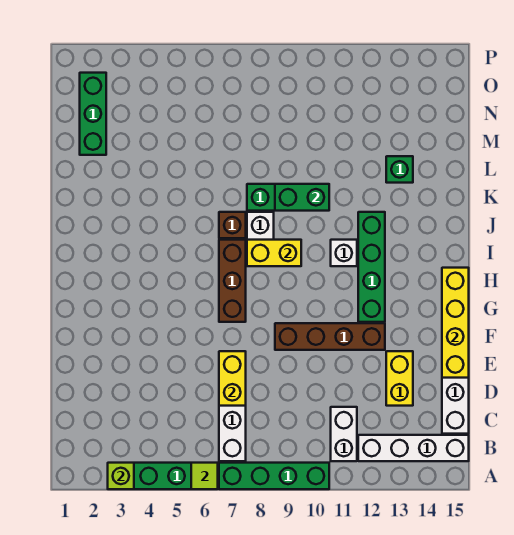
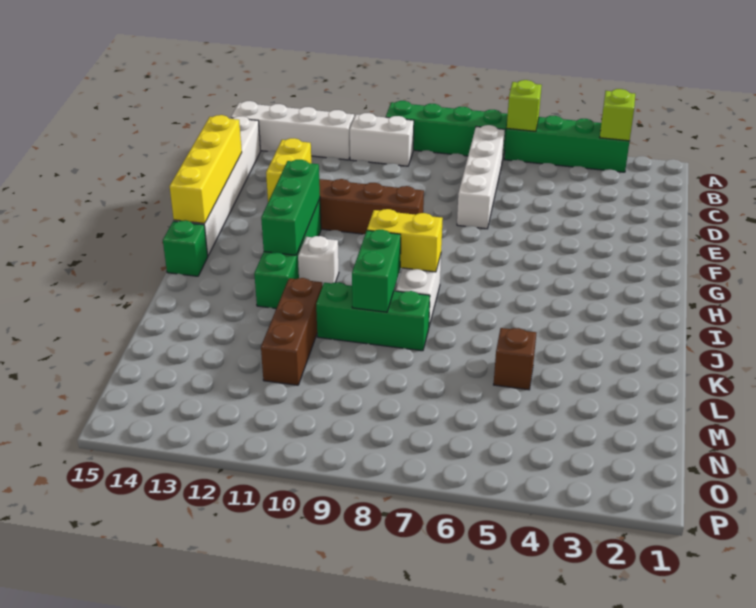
lime tile A6 level 2 -> lime brick A6 level 2
white brick B11:C11 level 1 -> white brick B10:B11 level 1
yellow brick D7:E7 level 2 -> none
brown brick G7:I7 level 1 -> brown brick K11:M11 level 1
brown brick J7 level 1 -> brown brick L5 level 1
green brick K9:K10 level 2 -> green brick J9:K9 level 2
green brick L13 level 1 -> green brick I15 level 1
green brick M2:O2 level 1 -> green brick G12:I12 level 2

